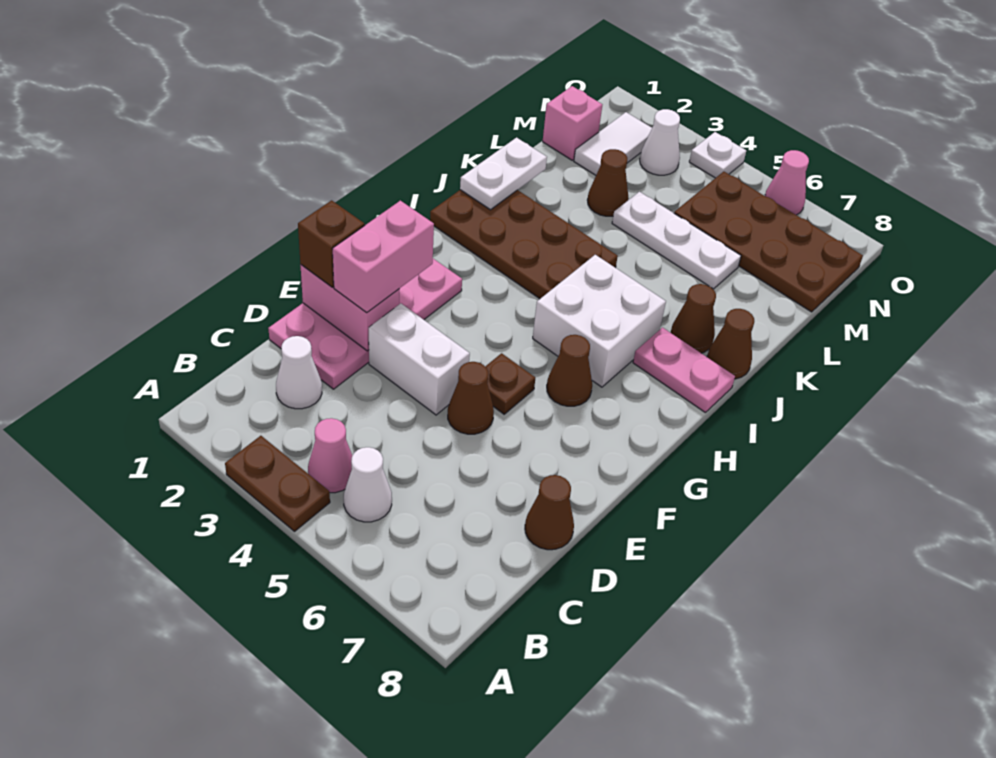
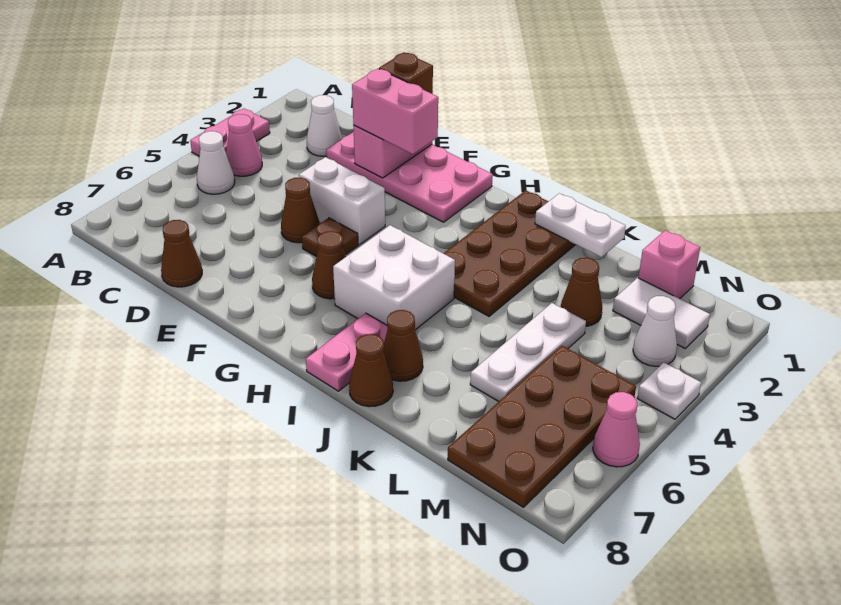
brown plate A3:A4 level 1 -> pink plate A3:A4 level 1
white brick E3:E4 level 1 -> white brick E4:F4 level 1

